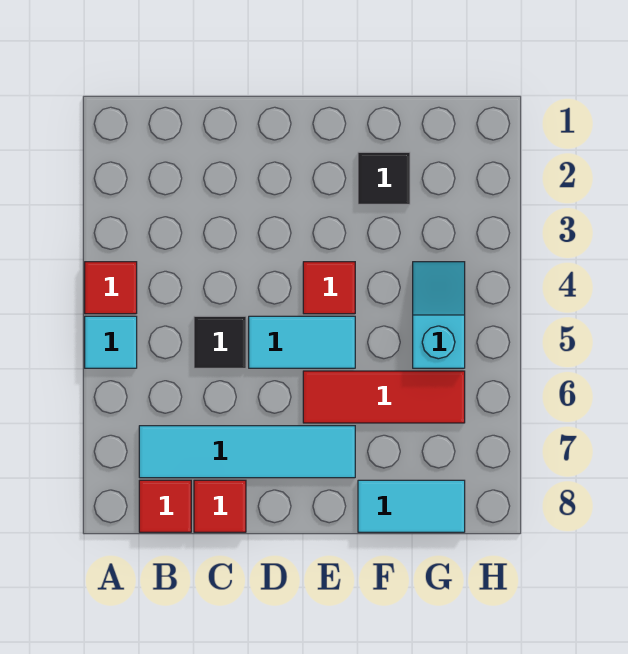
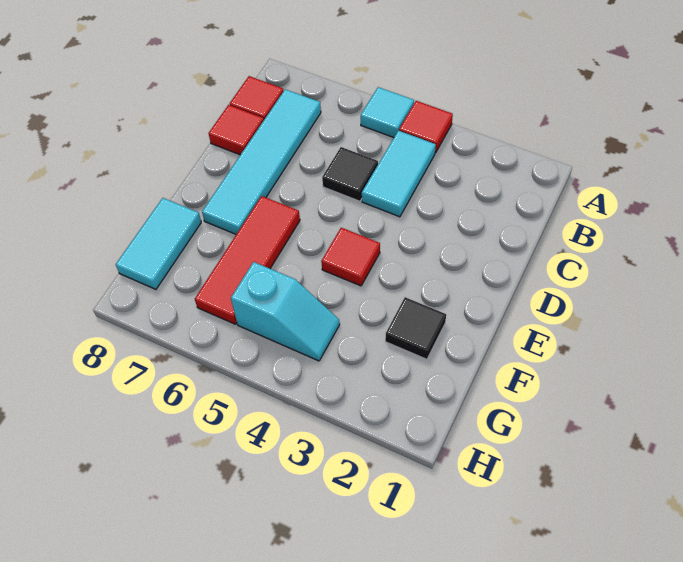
cyan tile D5:E5 level 1 -> cyan tile B4:C4 level 1

